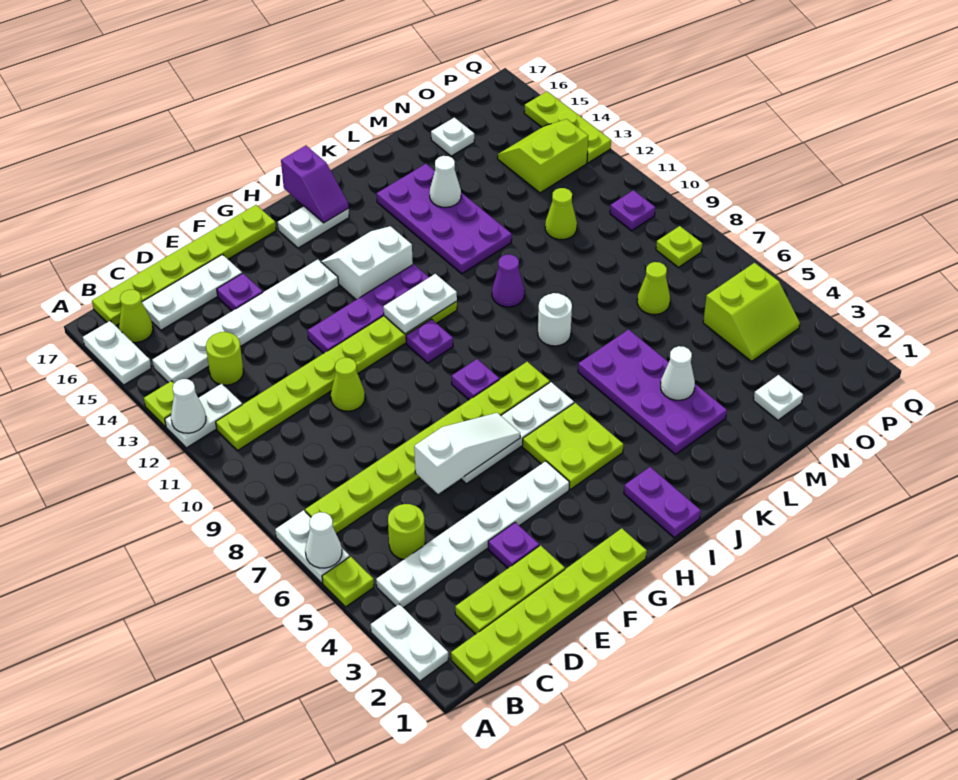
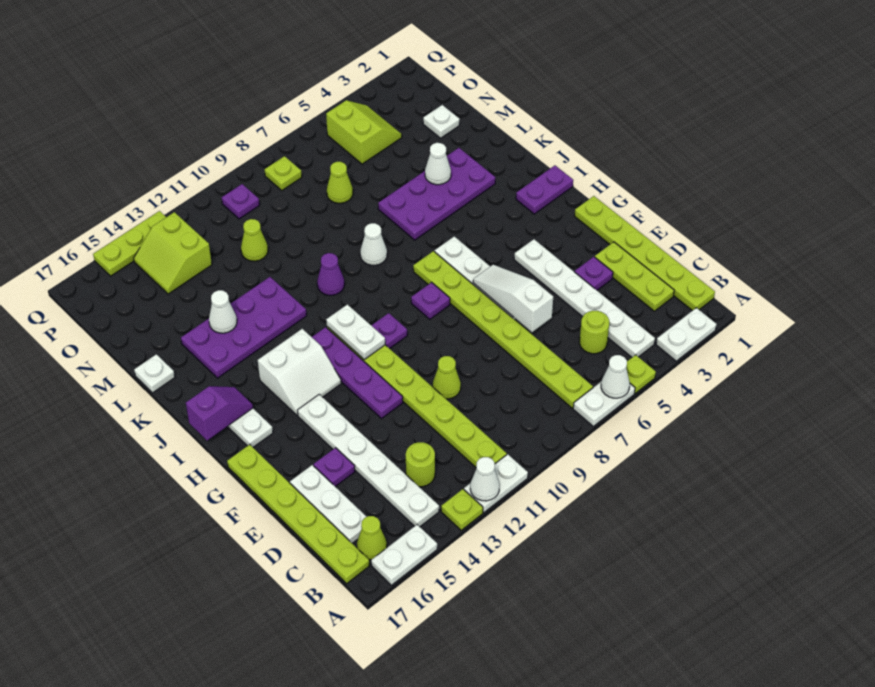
white plate A12:B12 level 1 -> white plate A11:A12 level 1
lime plate H4:I5 level 1 -> none
white slope H13:I14 level 1 top 13 -> white slope H13:I14 level 1 top I
white round brick K8 level 1 -> white cone K8 level 1
white plate N16 level 1 -> white plate L17 level 1

